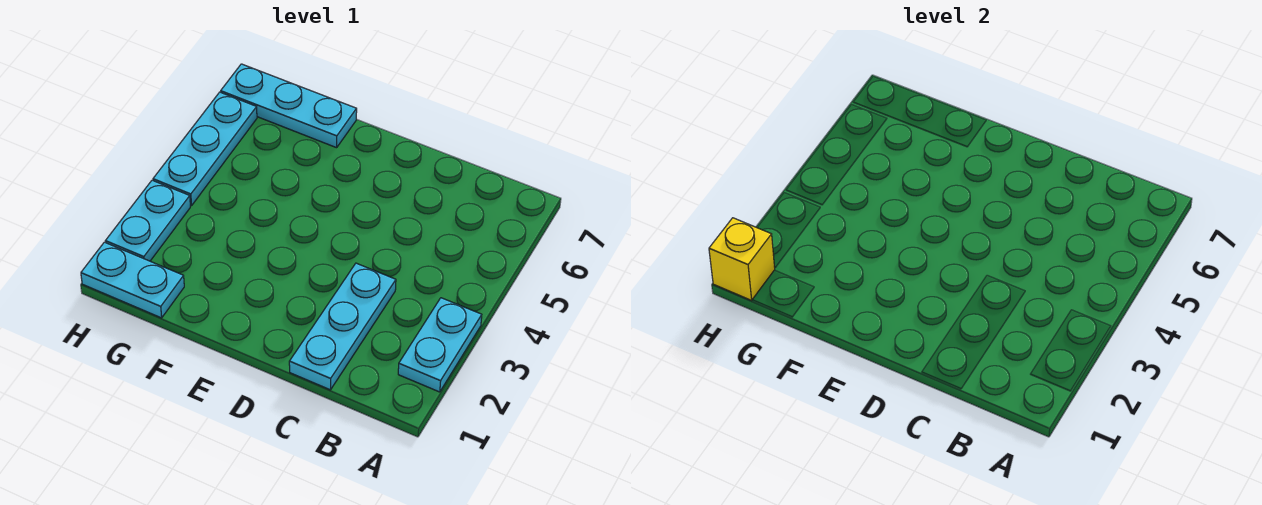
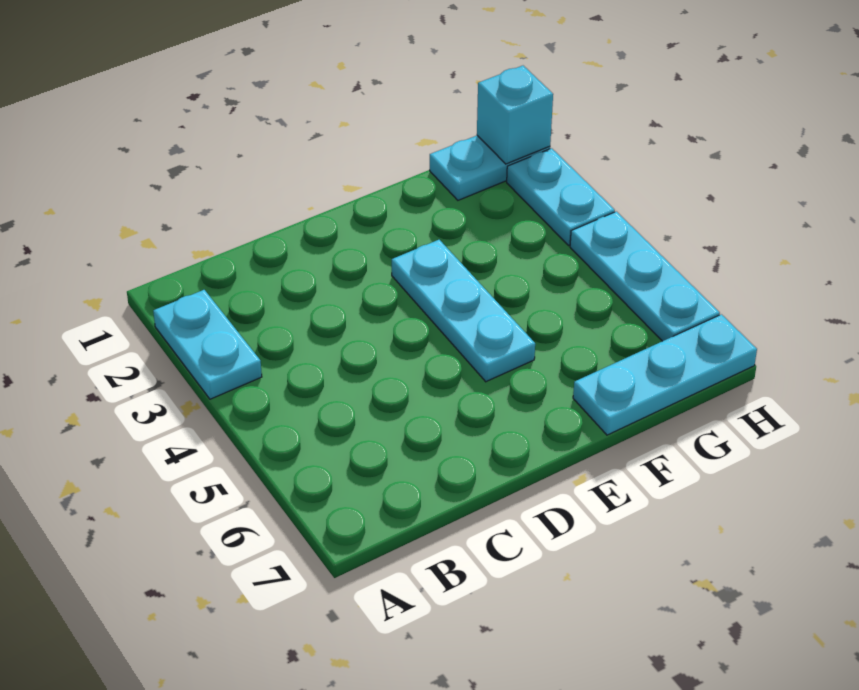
cyan plate C1:C3 level 1 -> cyan plate E3:E5 level 1
yellow brick H1 level 2 -> cyan brick H1 level 2

